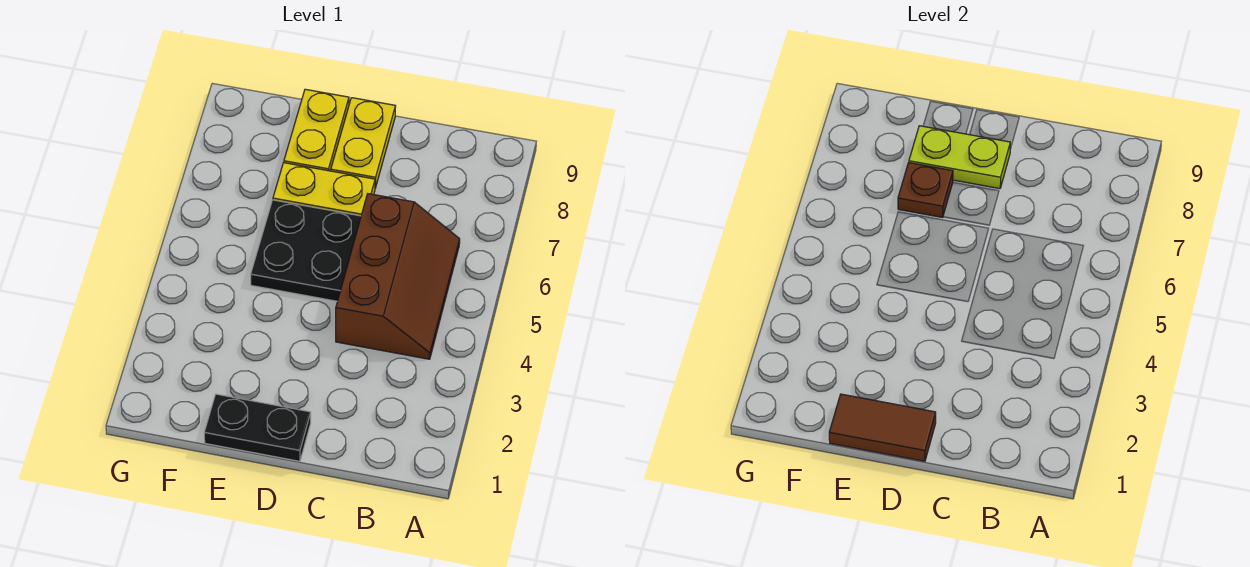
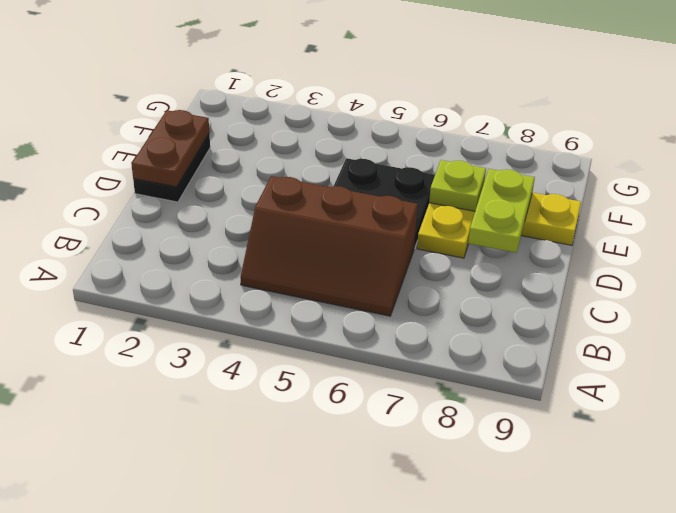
brown tile D1:E1 level 2 -> brown plate D1:E1 level 2
yellow plate D8:D9 level 1 -> none
brown plate E7 level 2 -> lime plate E7 level 2

